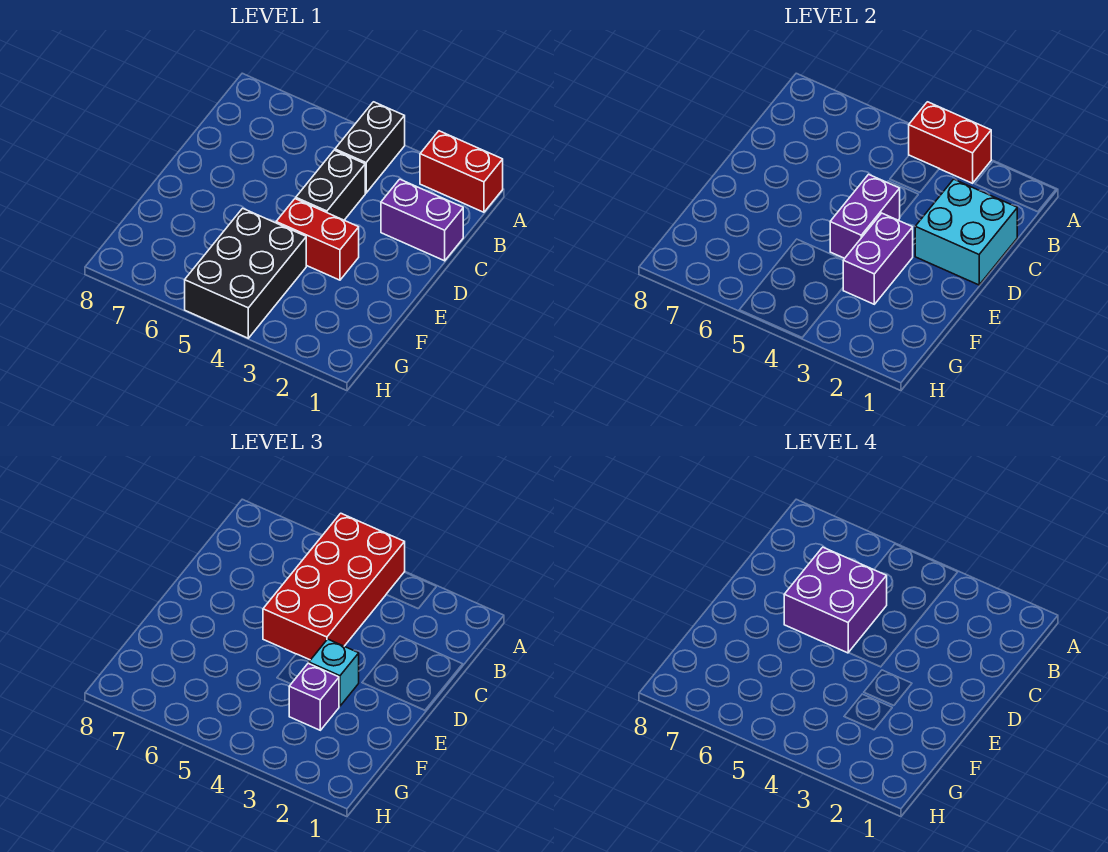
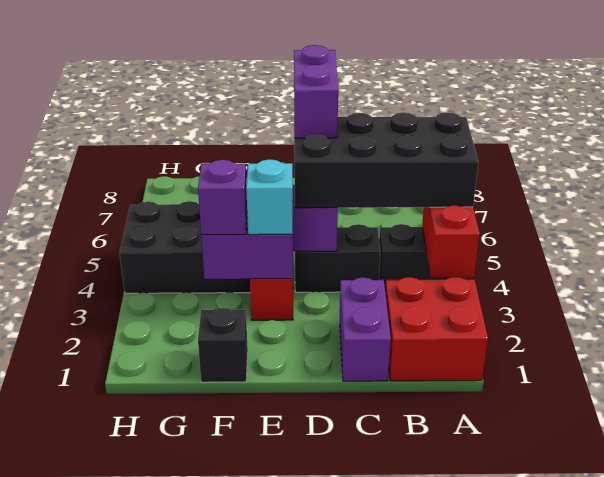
red brick A1:A2 level 1 -> red brick A1:B2 level 1
red brick A4:D5 level 3 -> black brick A4:D5 level 3
cyan brick C1:D2 level 2 -> none
purple brick C5:D6 level 4 -> purple brick D5:D6 level 4
none -> black brick F1 level 1

